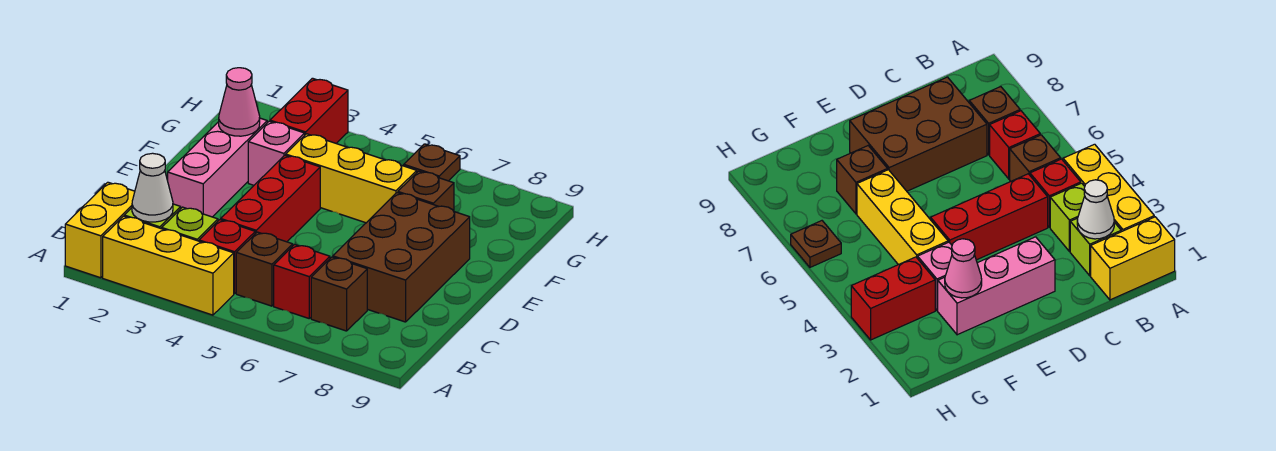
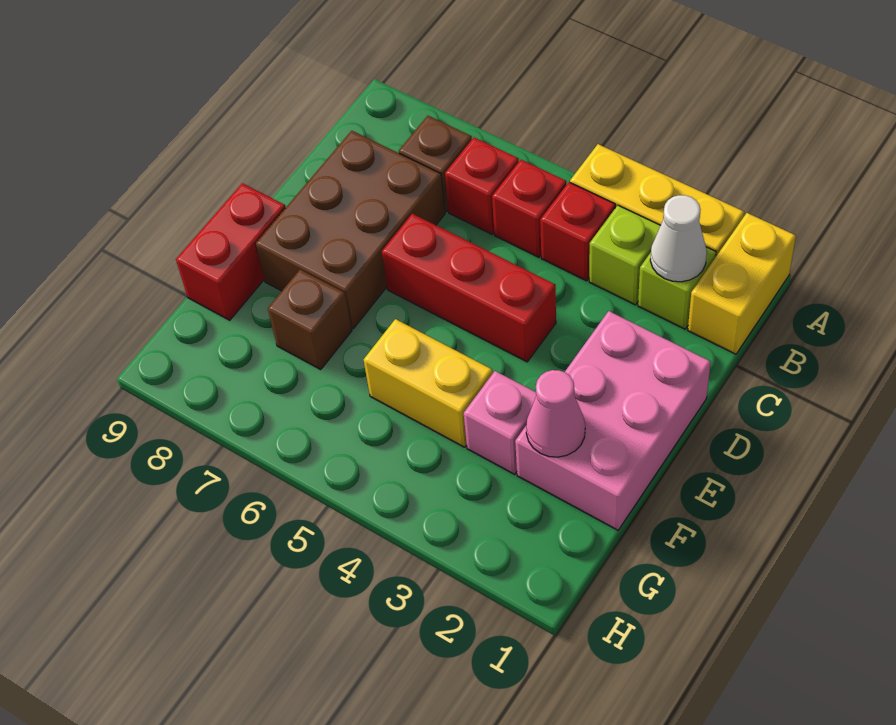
brown brick B5 level 1 -> red brick B5 level 1
red brick C4:E4 level 1 -> red brick D4:D6 level 1
pink brick D2:F2 level 1 -> pink brick D1:F2 level 1
yellow brick F4:F6 level 1 -> yellow brick F4:F5 level 1
red brick G3:H3 level 1 -> red brick E9:F9 level 1
brown plate H6 level 1 -> none

